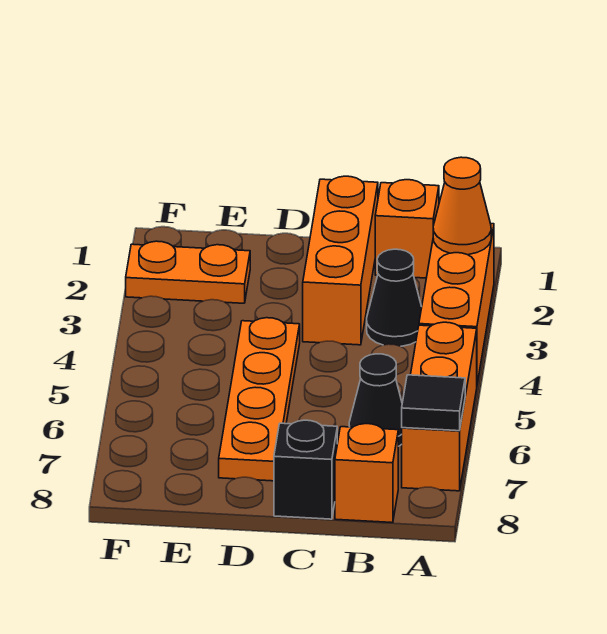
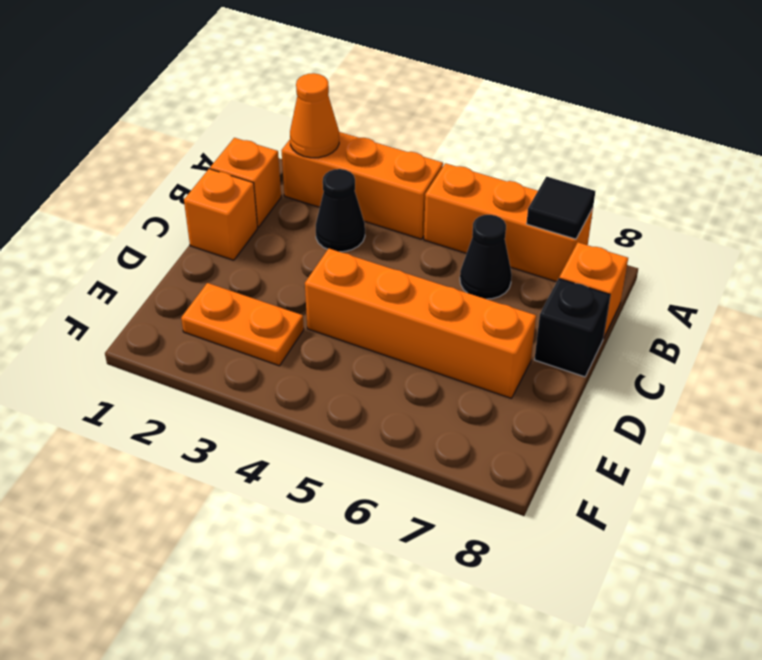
orange brick C1:C3 level 1 -> orange brick C1 level 1
orange plate D4:D7 level 1 -> orange brick D4:D7 level 1
orange plate E2:F2 level 1 -> orange plate E2:E3 level 1

